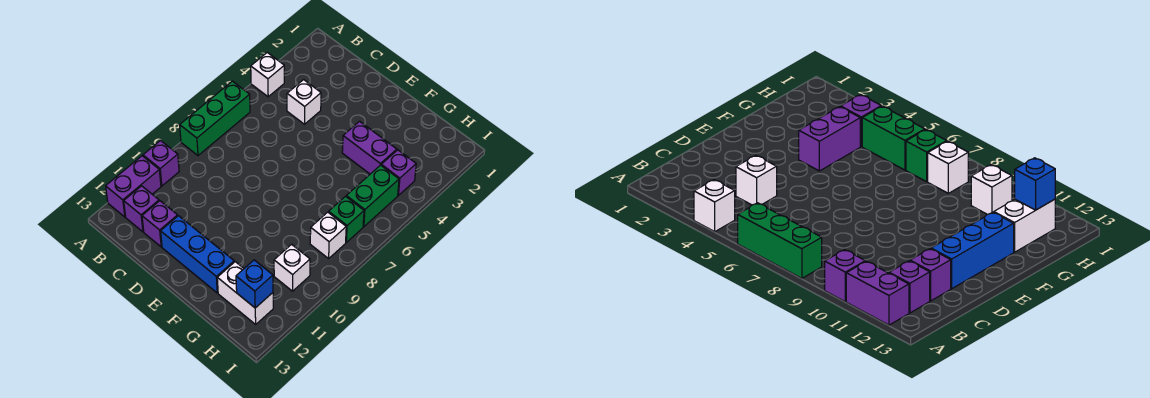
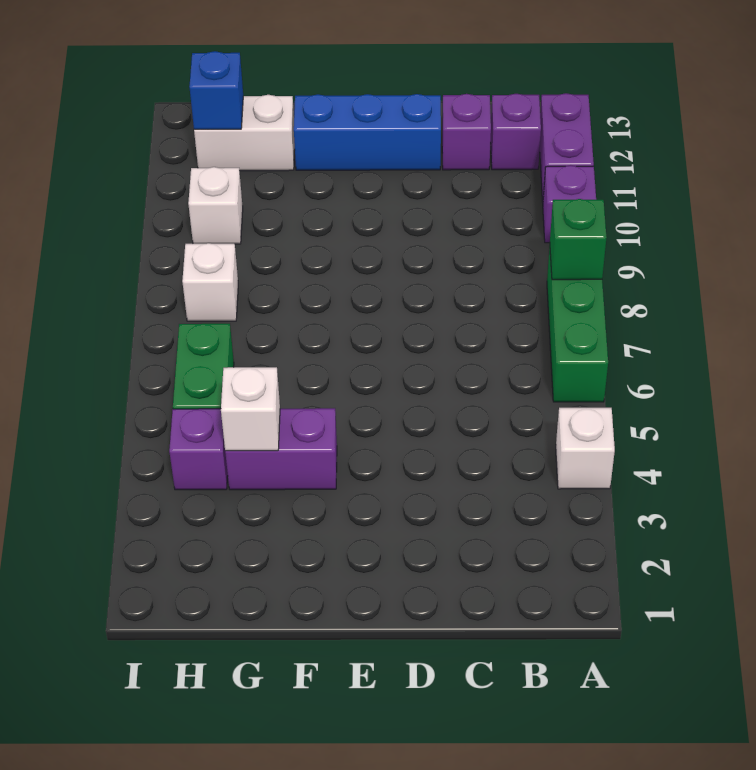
white brick C4 level 1 -> white brick G4 level 2
green brick H7 level 1 -> green brick A8 level 2

